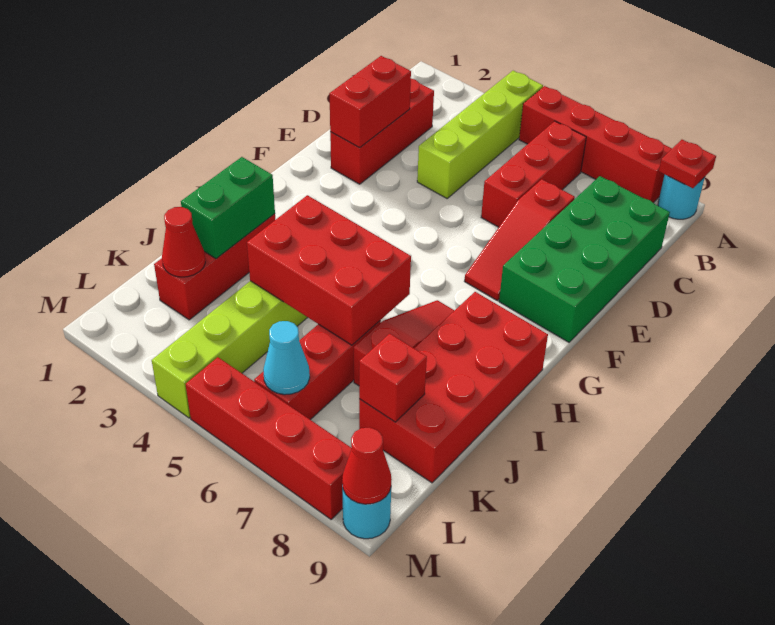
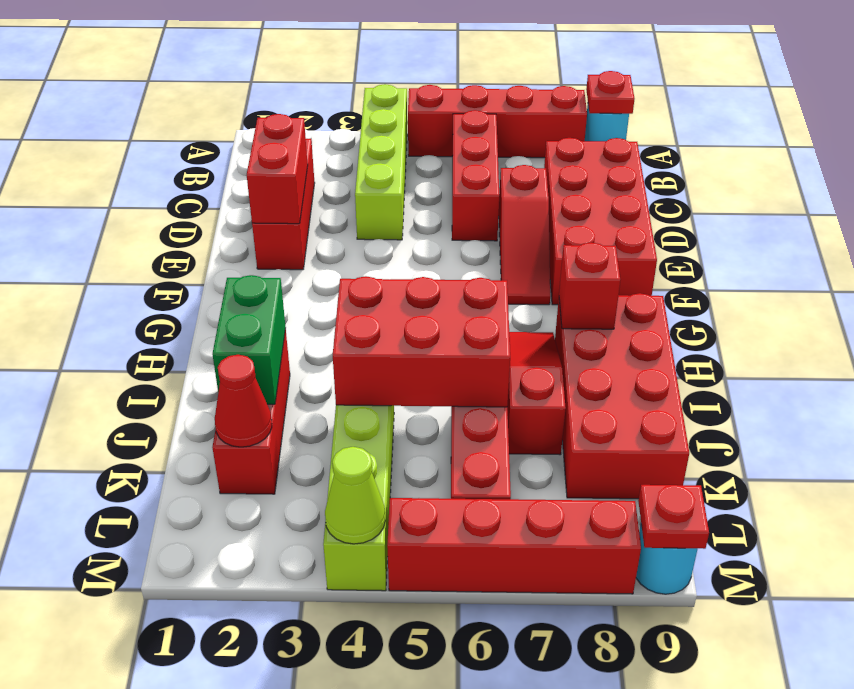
green brick C8:F9 level 1 -> red brick C8:F9 level 1
red brick K8 level 2 -> red brick H8 level 2
cyan cone L6 level 2 -> none
none -> lime cone M4 level 2
red cone M9 level 2 -> red plate M9 level 2

